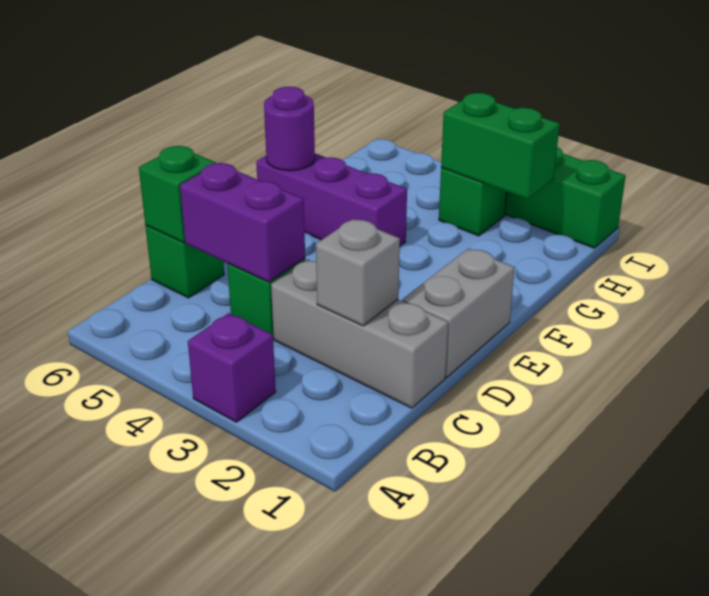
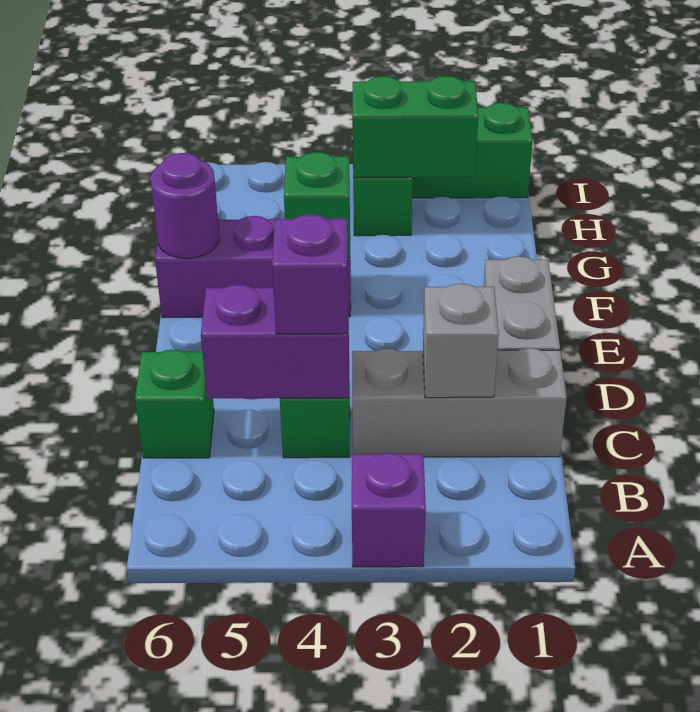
none -> purple brick C4 level 3
green brick C6 level 2 -> green brick F4 level 2

